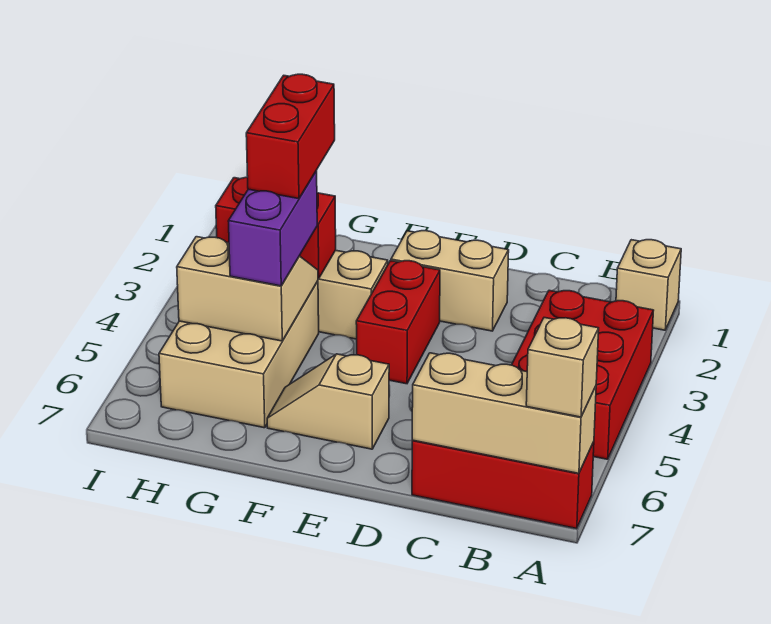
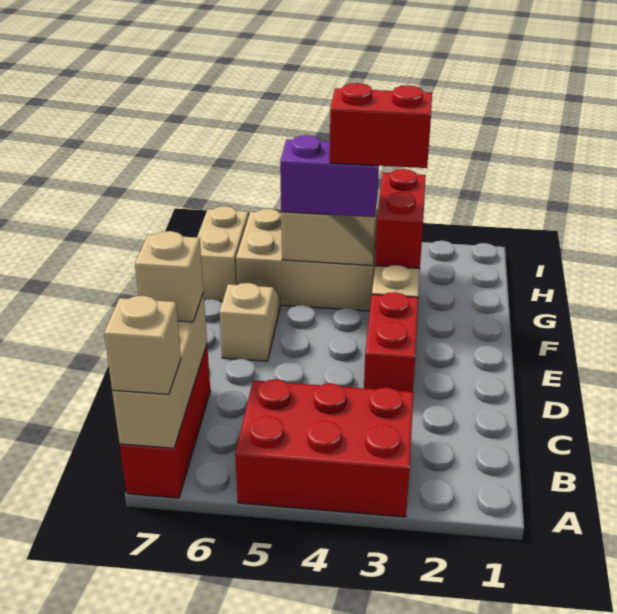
tan brick A1 level 1 -> tan brick C7 level 3
tan brick D2:E2 level 1 -> tan brick G7:H7 level 1
red brick E3:E4 level 1 -> red brick D3:E3 level 1

